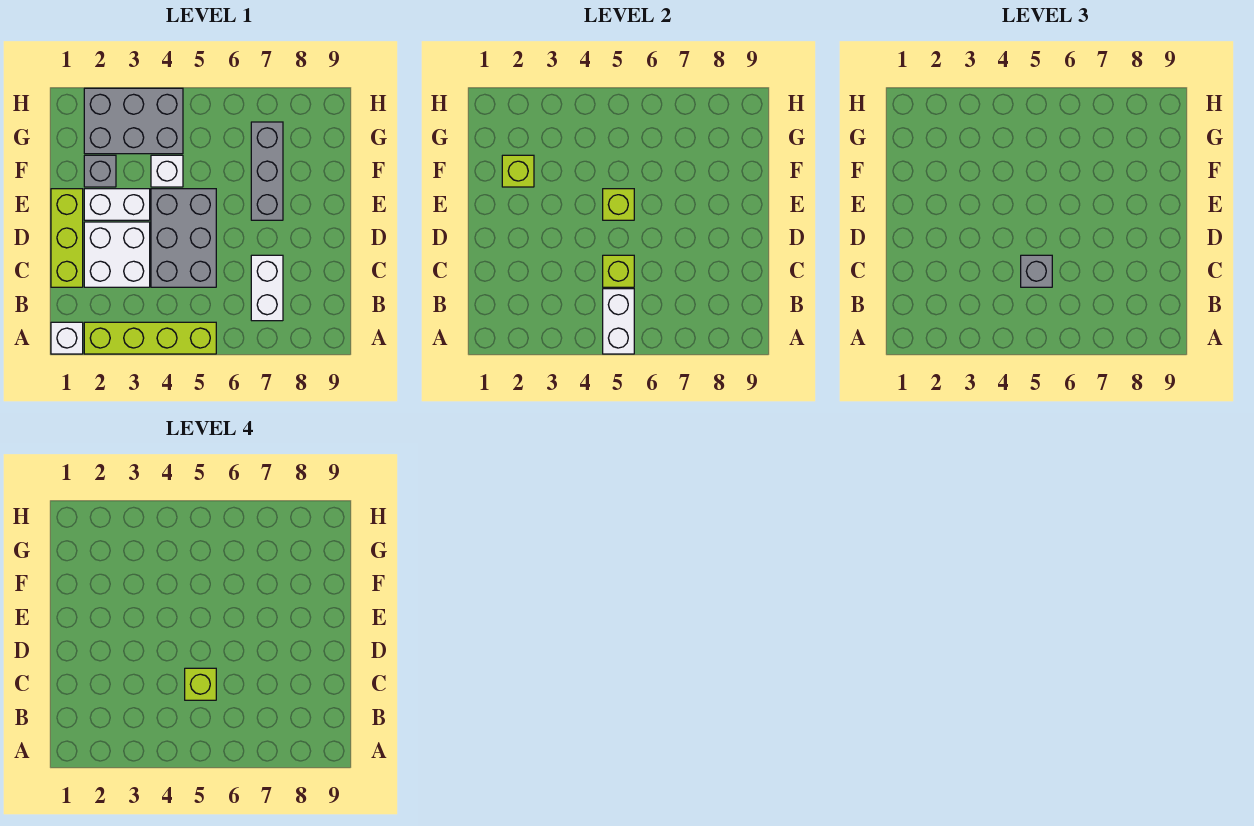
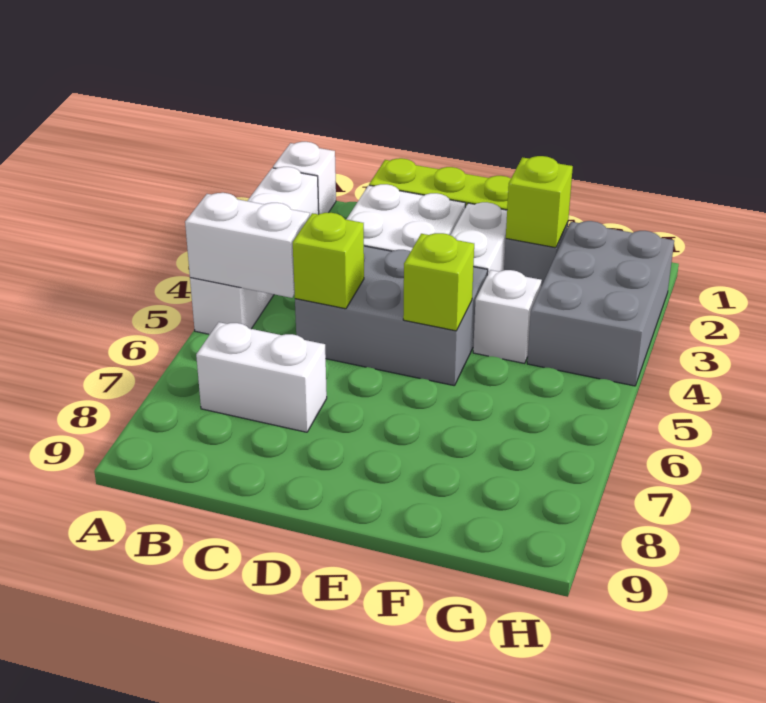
lime brick A2:A5 level 1 -> white brick A2:A5 level 1
grey brick C5 level 3 -> none
lime brick C5 level 4 -> none
grey brick E7:G7 level 1 -> none

